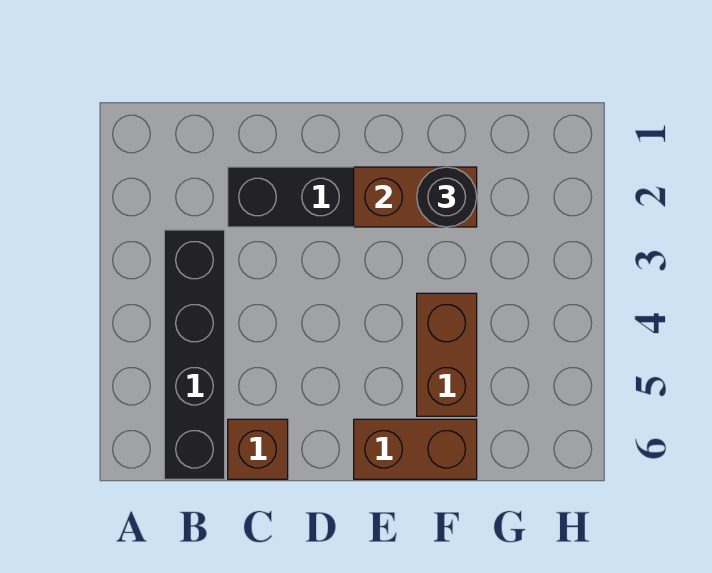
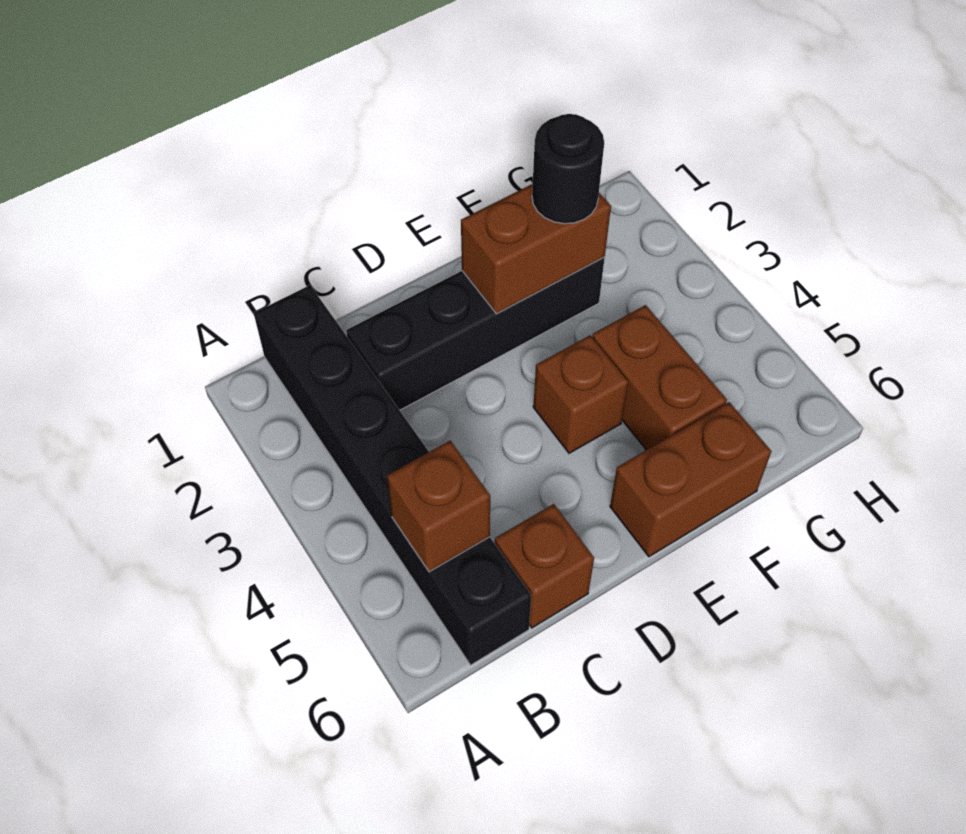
black brick B3:B6 level 1 -> black brick B1:B6 level 1
none -> brown brick B5 level 2
none -> brown brick E4 level 1

